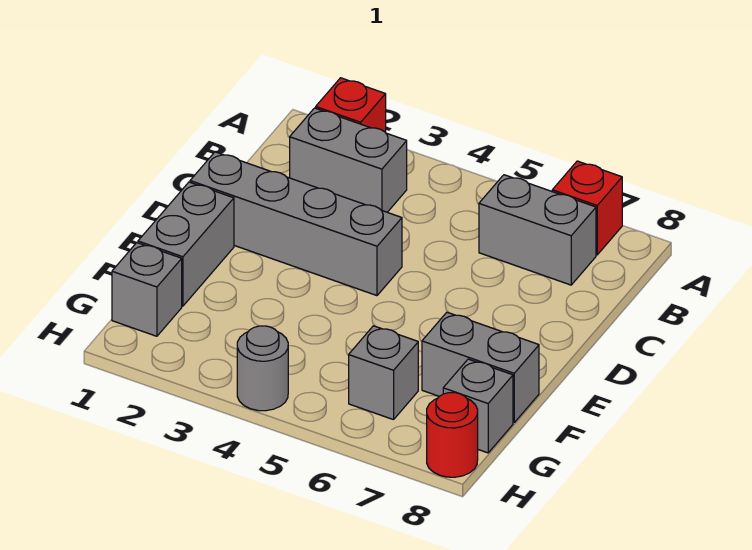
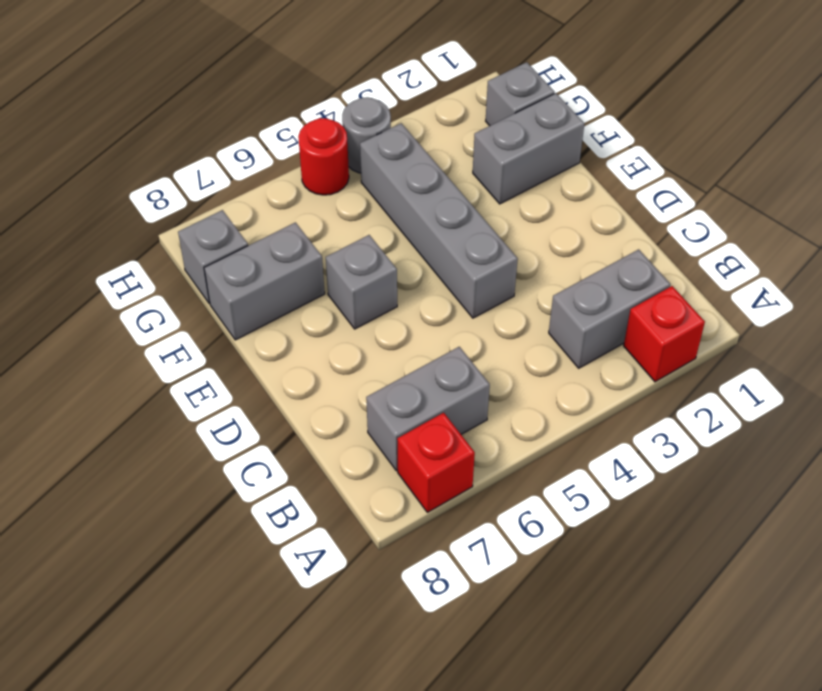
grey brick D1:D4 level 1 -> grey brick D4:G4 level 1
grey brick E1:F1 level 1 -> grey brick F1:F2 level 1
grey brick G6 level 1 -> grey brick E6 level 1
red round brick H8 level 1 -> red round brick H5 level 1

